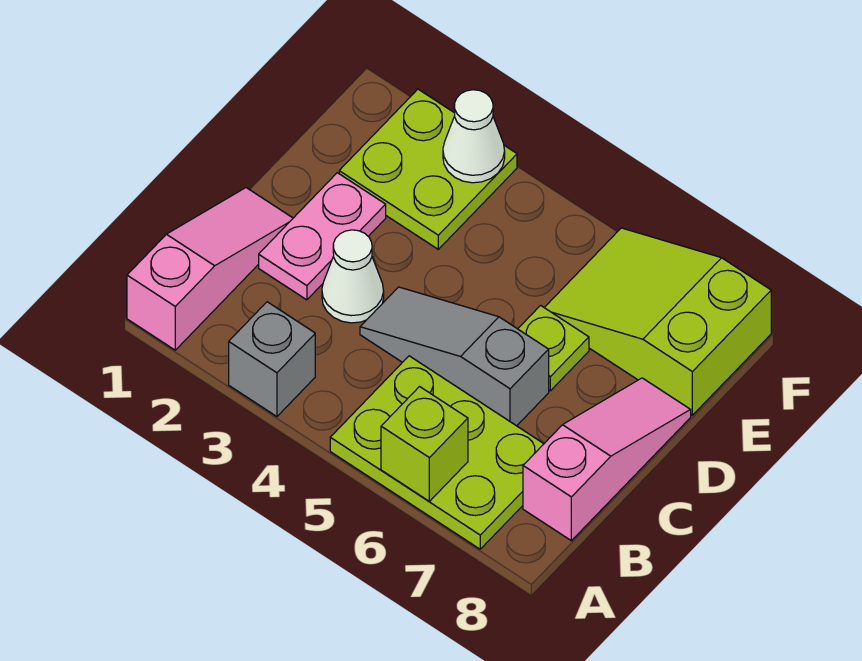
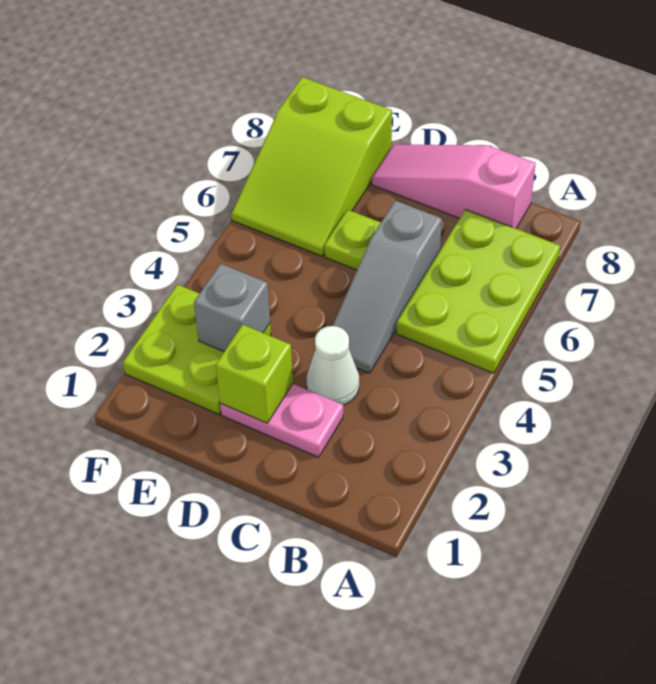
pink slope A1:C1 level 1 top A -> none
grey brick A3 level 1 -> grey brick E3 level 2
lime brick A6 level 2 -> lime brick D2 level 2
white cone F3 level 2 -> none

